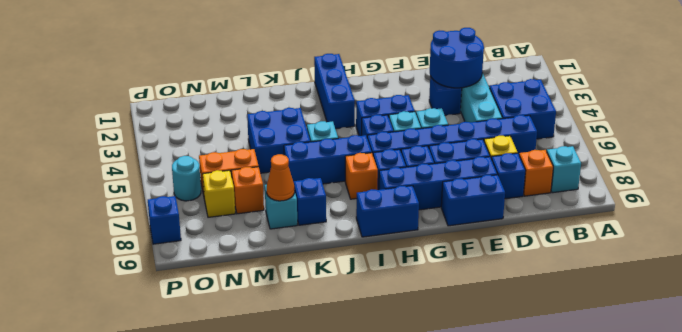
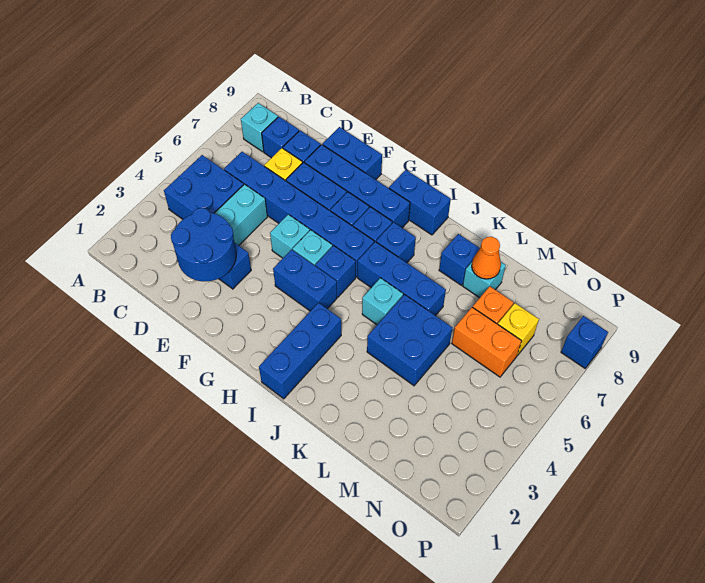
orange brick C8 level 1 -> blue brick C8 level 1
orange brick I7 level 1 -> blue brick I7 level 1
cyan round brick O6 level 1 -> none

